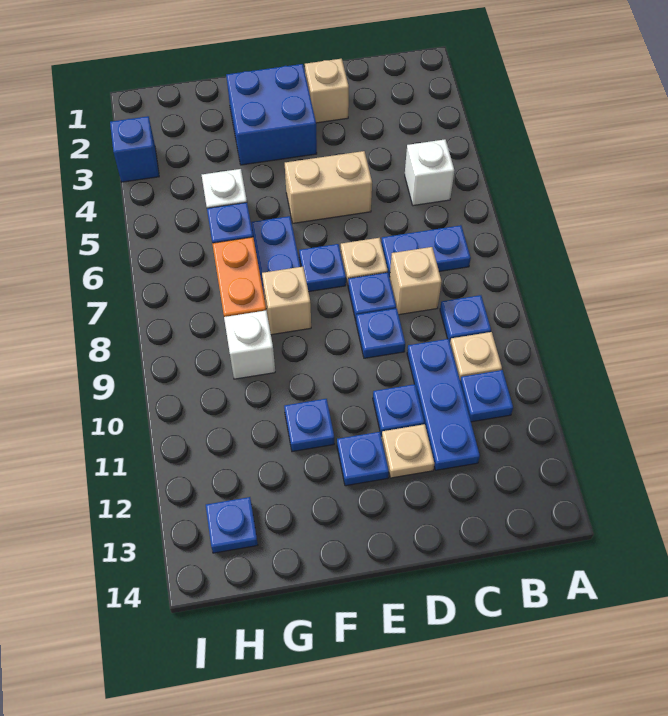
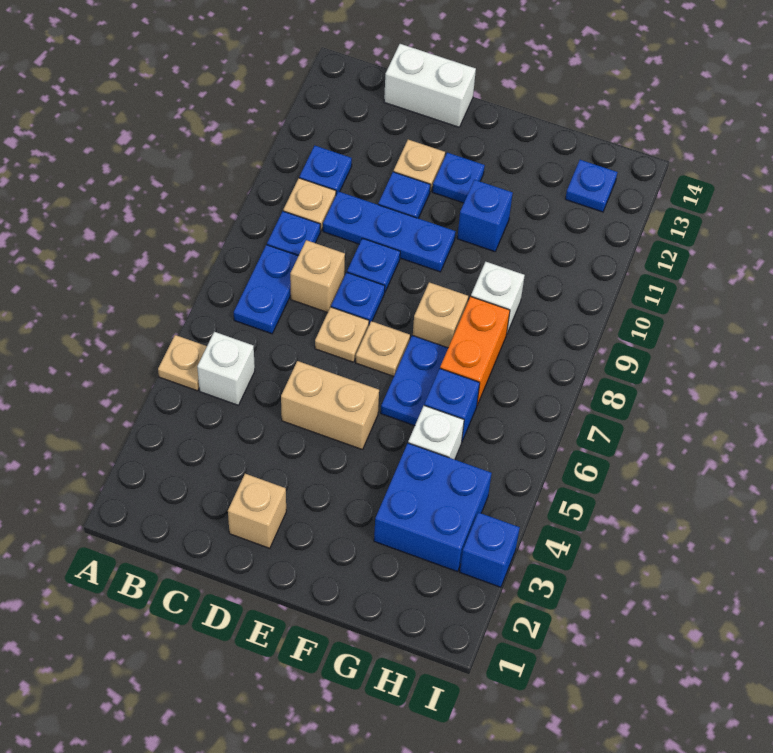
none -> tan plate A5 level 1
blue plate B7:C7 level 1 -> blue plate B7:B8 level 1
blue plate C10:C12 level 1 -> blue plate C10:E10 level 1
none -> white brick C14:D14 level 1
blue brick E2:F3 level 1 -> blue brick G3:H4 level 1
blue plate E7 level 1 -> tan plate E7 level 1
blue plate F11 level 1 -> blue brick F11 level 1

